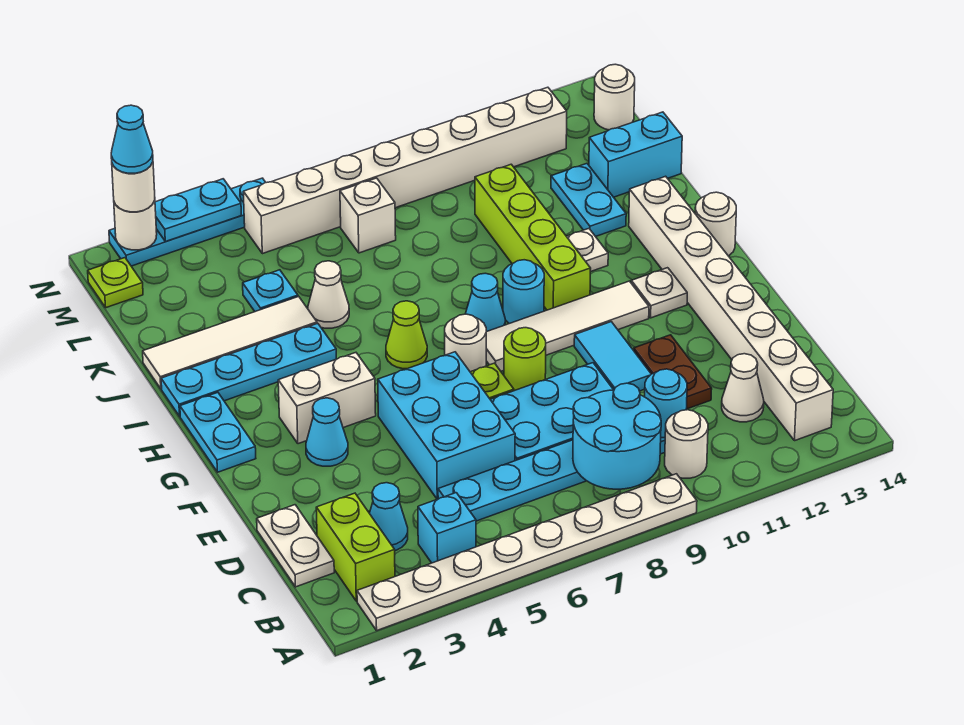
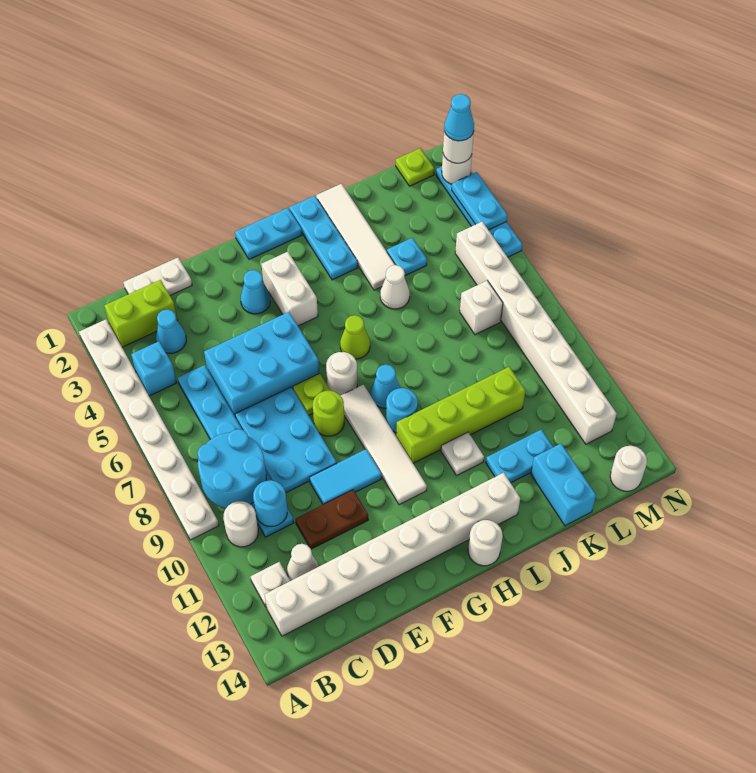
white plate G12 level 1 -> white plate B12 level 1
cyan plate I1:I4 level 1 -> cyan plate I1:I3 level 1

